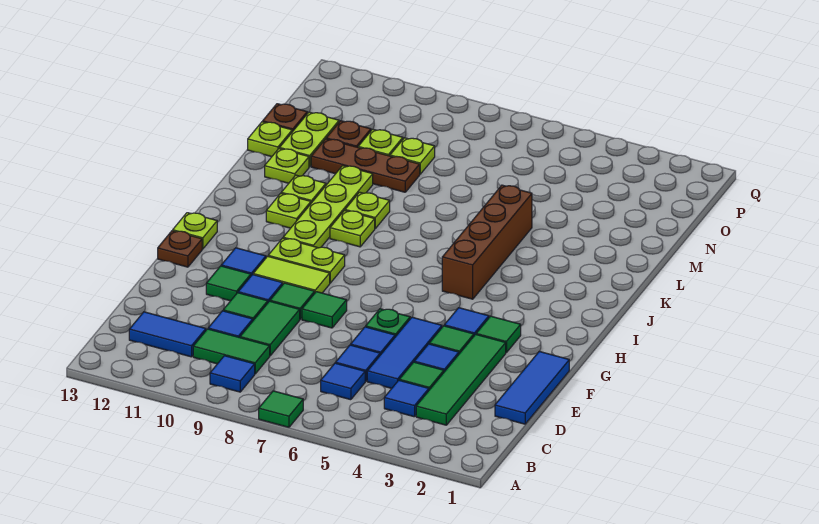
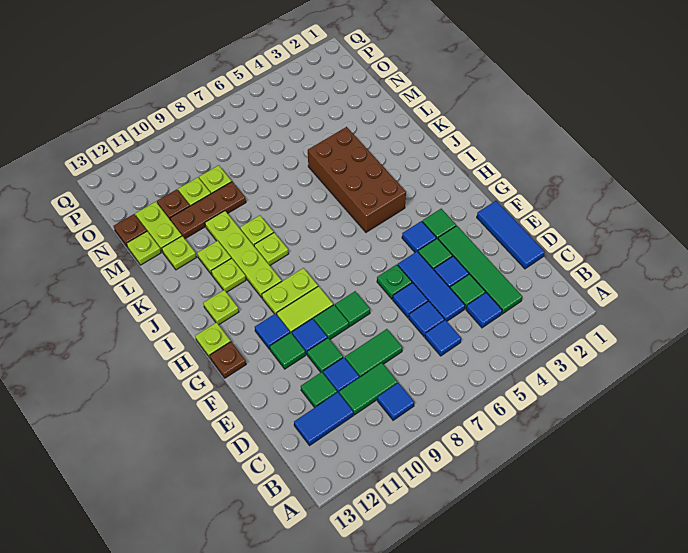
green tile A7 level 1 -> green tile D11 level 1
green tile D9:E9 level 1 -> green tile D8:D9 level 1
brown brick I5:L5 level 1 -> brown brick I4:L5 level 1
none -> lime plate I12 level 1

